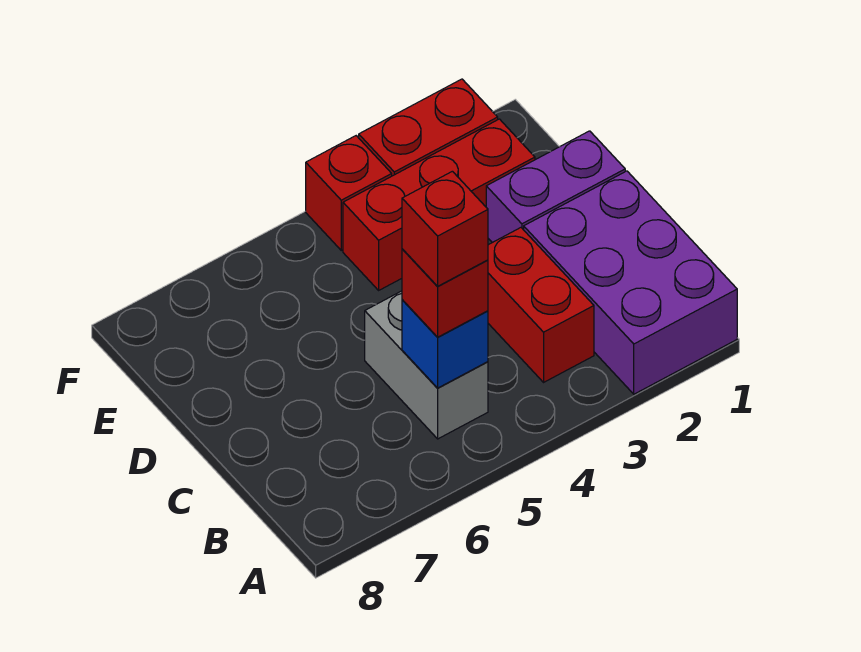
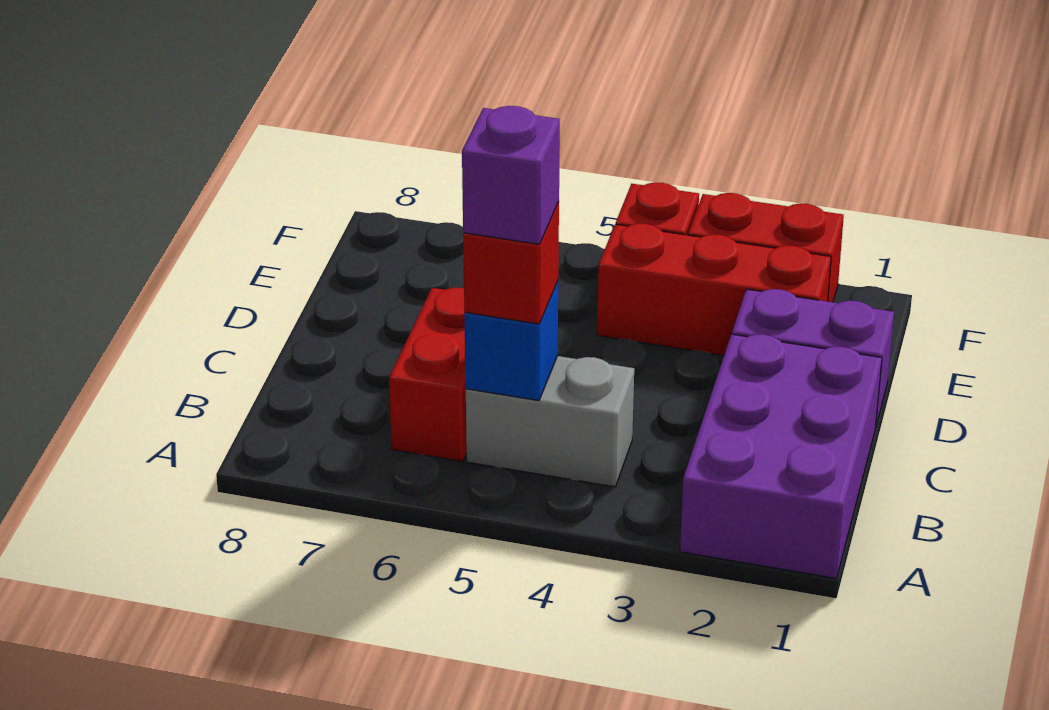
red brick B3:C3 level 1 -> red brick B6:C6 level 1
grey brick B5:C5 level 1 -> grey brick B4:B5 level 1
red brick B5 level 4 -> purple brick B5 level 4

